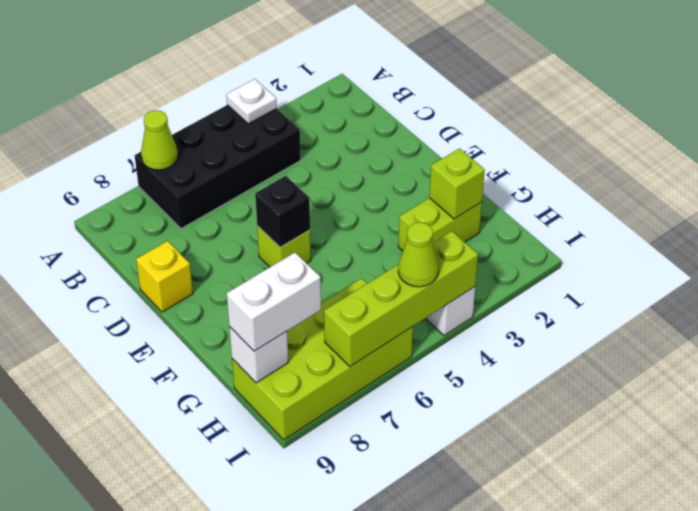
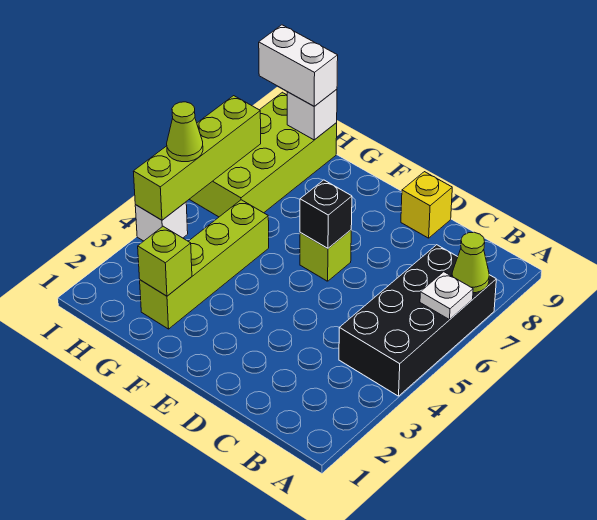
white plate A4 level 2 -> white plate A6 level 2
lime brick G2:G3 level 1 -> lime brick G2:G5 level 1
white brick H8:H9 level 3 -> white brick H9:I9 level 3

